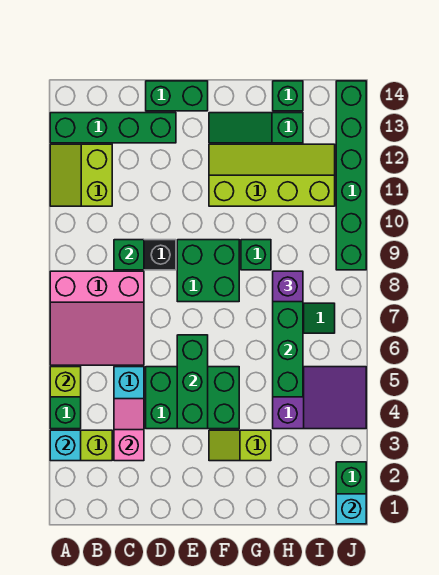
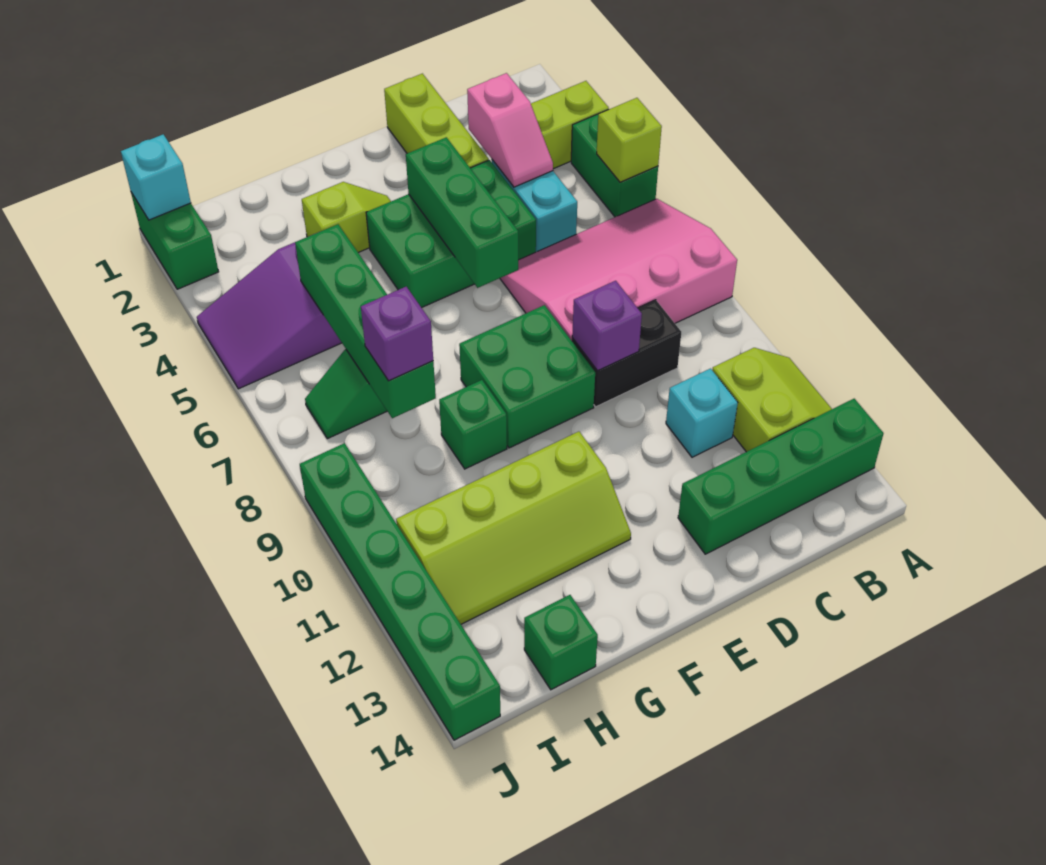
cyan brick A3 level 2 -> cyan brick C11 level 1
pink slope A6:C8 level 1 top 8 -> pink slope A6:D8 level 1 top 8
green brick C9 level 2 -> none
none -> lime brick D1:D3 level 1
none -> purple brick D9 level 2
green brick D14:E14 level 1 -> none
green slope F13:H13 level 1 top H -> none

